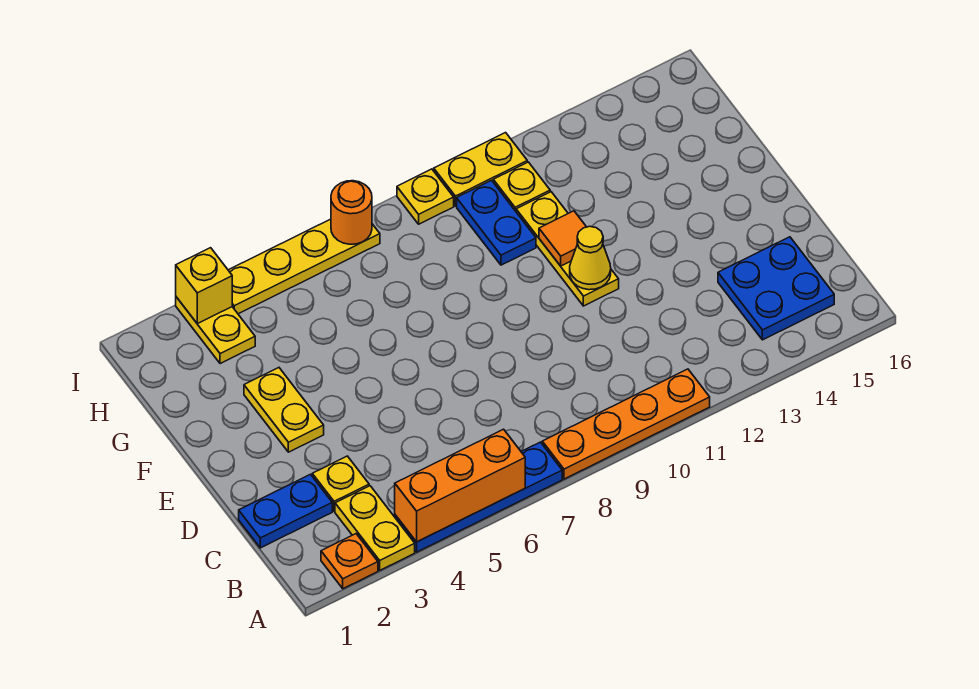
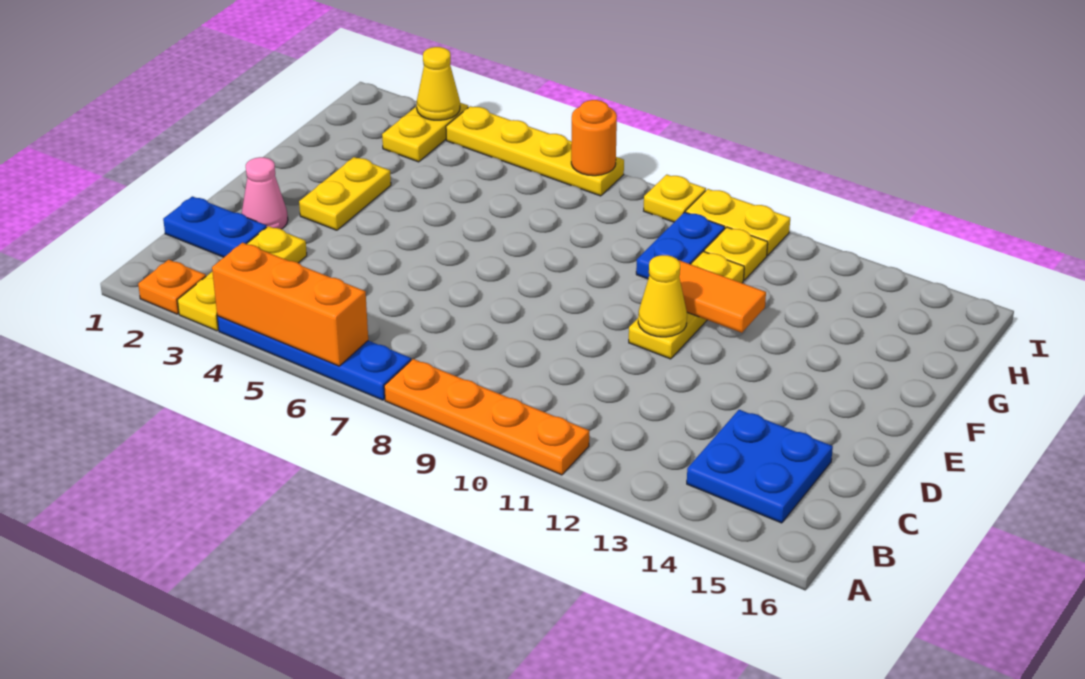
none -> pink cone D2 level 1
orange tile F11 level 2 -> orange tile F11:F12 level 2
yellow brick I3 level 2 -> yellow cone I3 level 2

